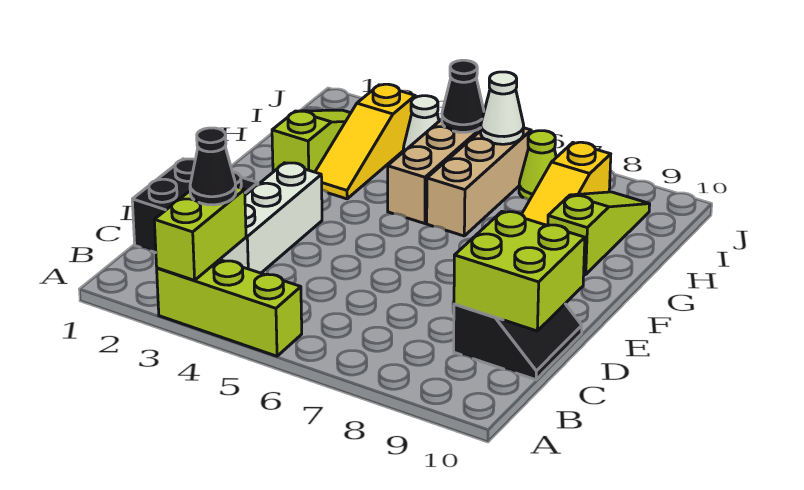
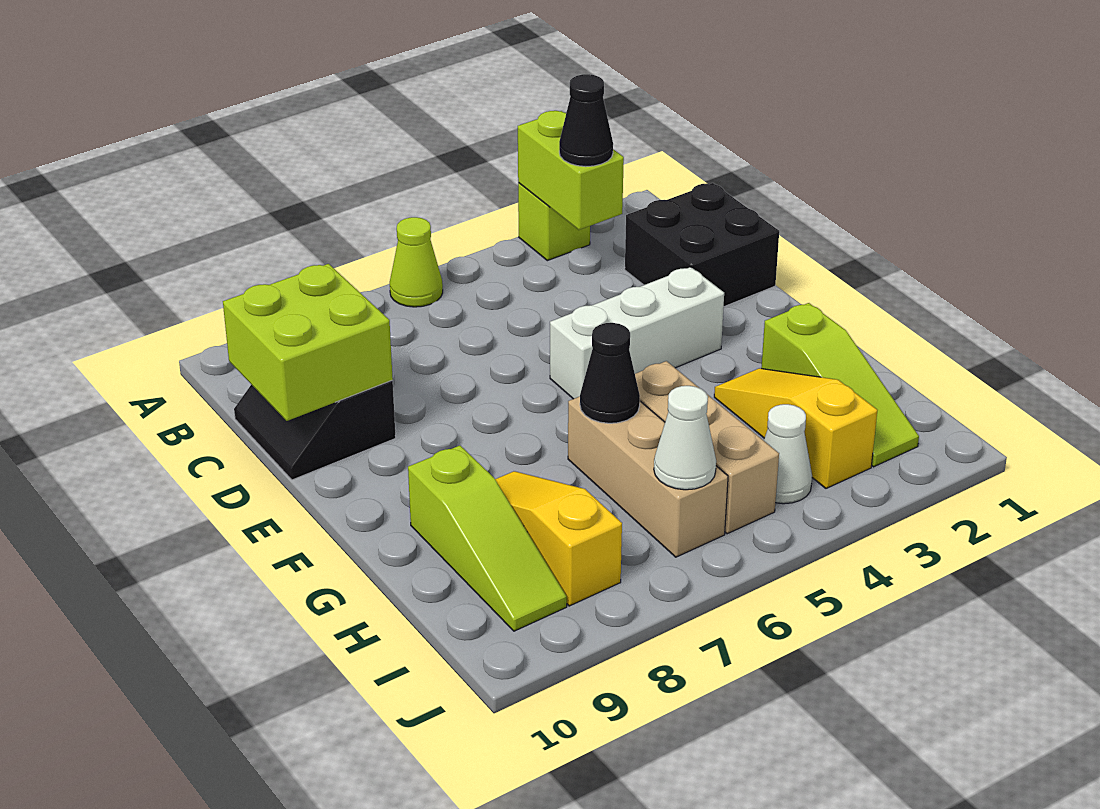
lime brick A3:A5 level 1 -> lime brick A3 level 1
white brick C3:E3 level 1 -> white brick E3:E5 level 1
black cone I5 level 2 -> black cone G6 level 2
lime cone I7 level 1 -> lime cone A6 level 1

